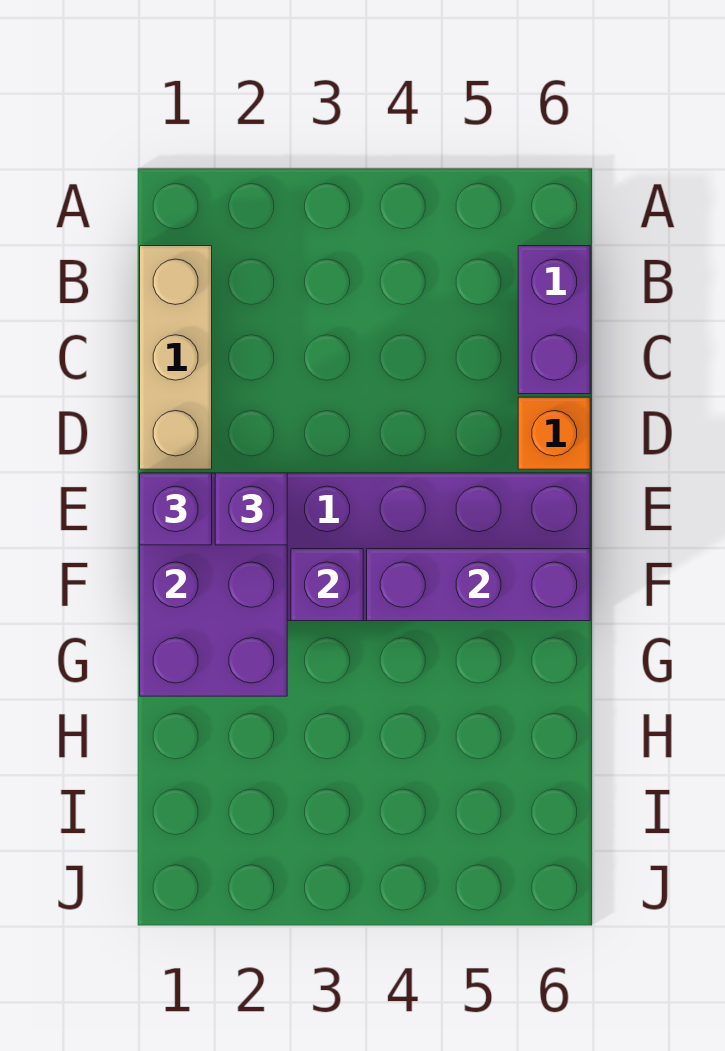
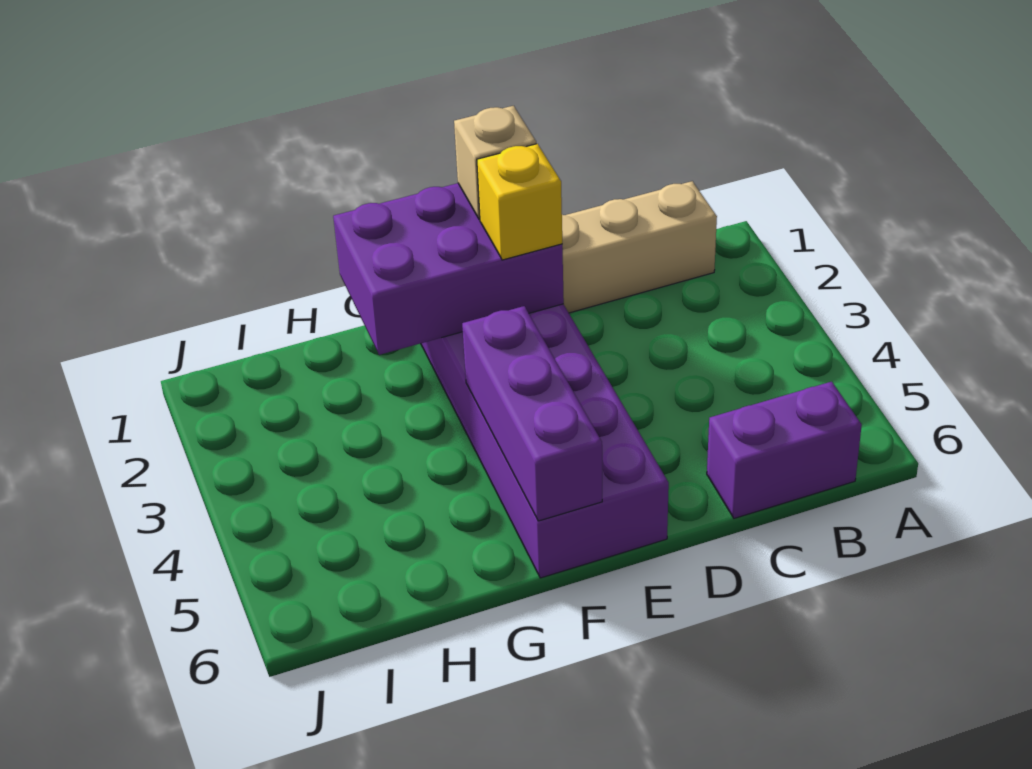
orange brick D6 level 1 -> none
purple brick E1 level 3 -> tan brick E1 level 3
purple brick E2 level 3 -> yellow brick E2 level 3
purple brick F3 level 2 -> none

